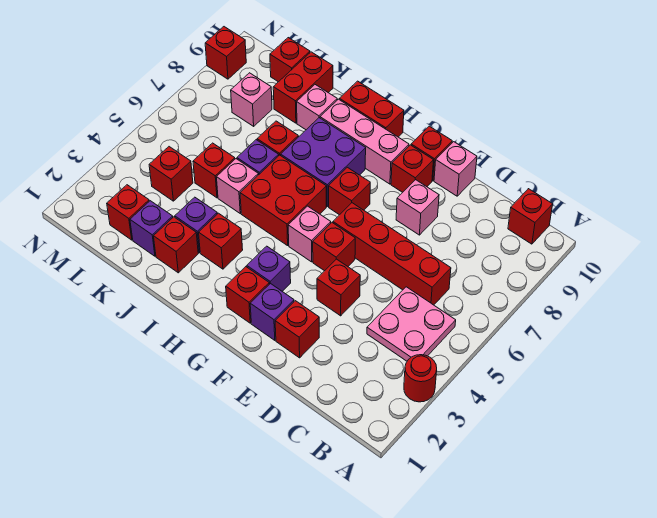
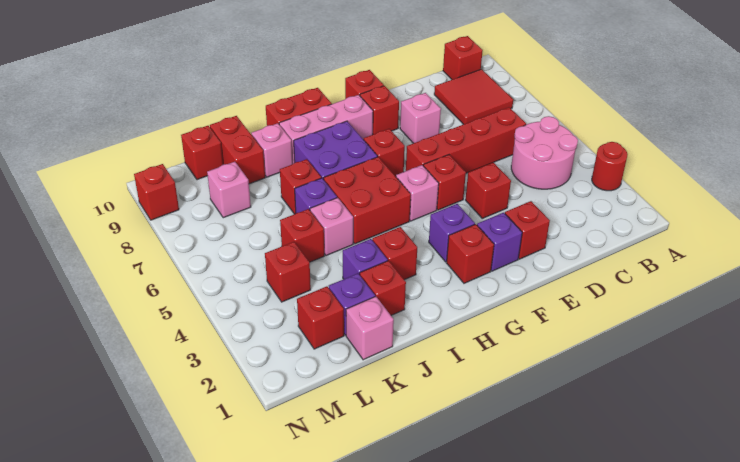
pink plate B4:C5 level 1 -> pink round brick B4:C5 level 1
none -> red tile B8:C9 level 1
pink brick E10 level 1 -> pink brick K1 level 1

